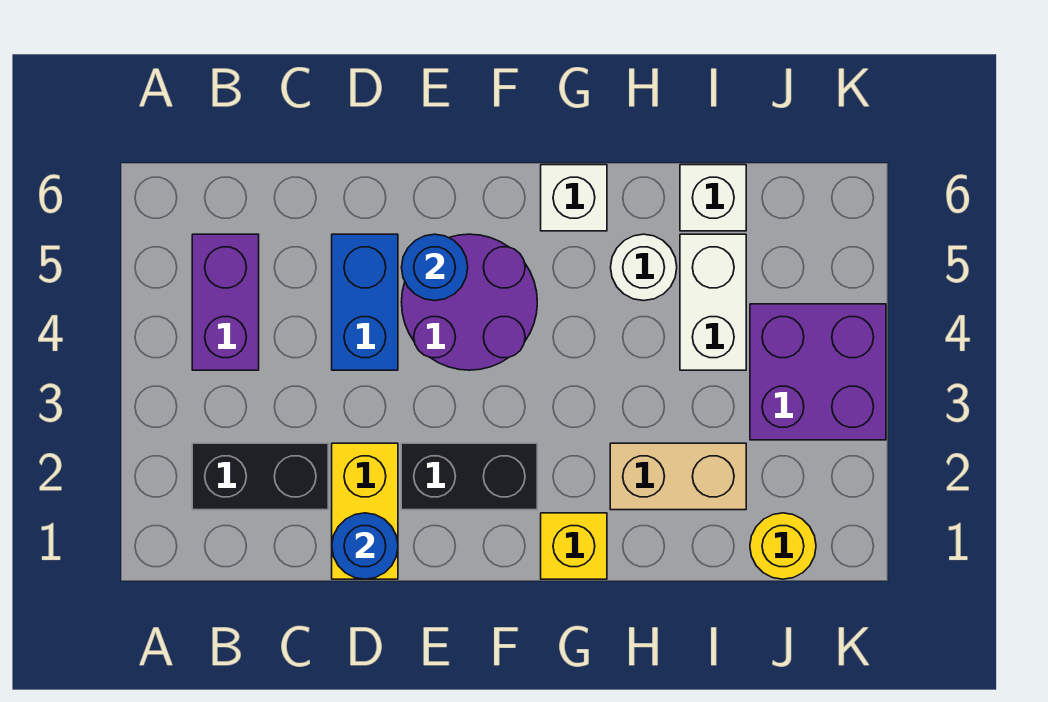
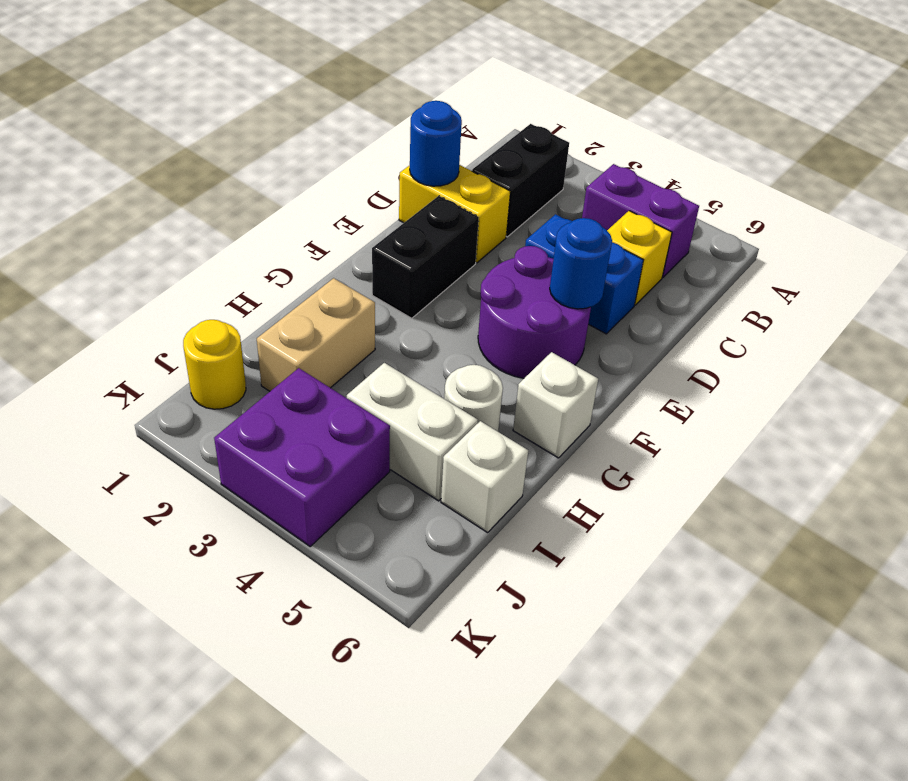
yellow brick G1 level 1 -> yellow brick C5 level 1

